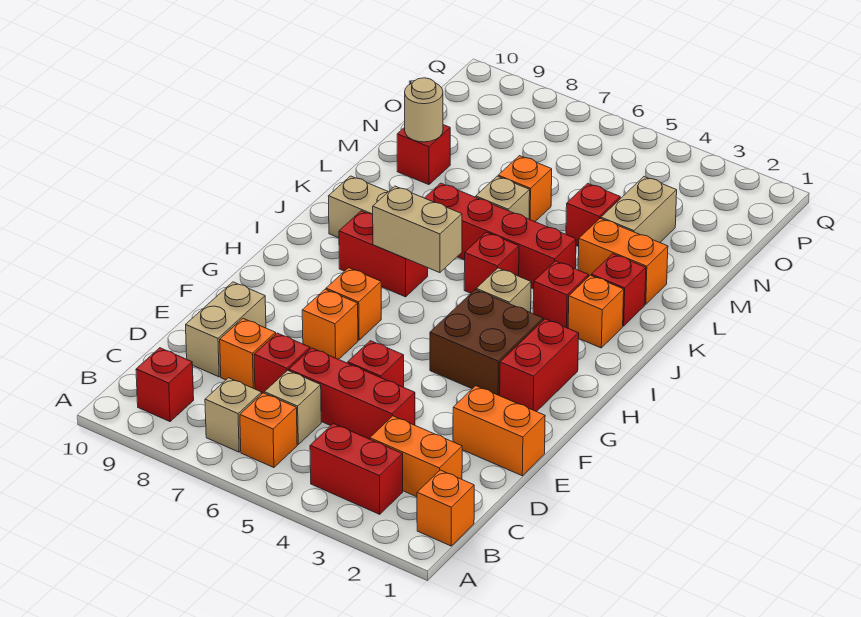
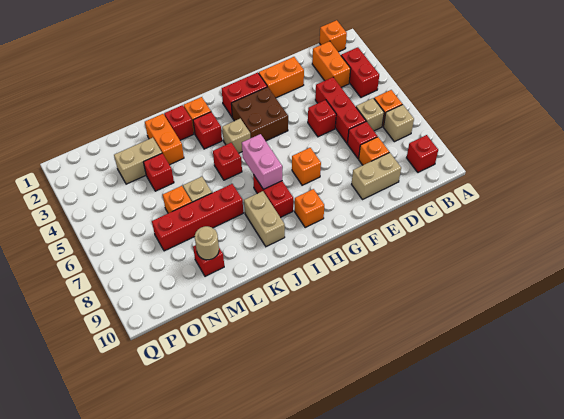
orange brick E1:E2 level 1 -> orange brick E2:F2 level 1
orange brick F7 level 1 -> orange brick H9 level 1
tan brick I6:I7 level 2 -> pink brick I6:I7 level 2
red brick K4:K7 level 1 -> red brick K7:N7 level 1

